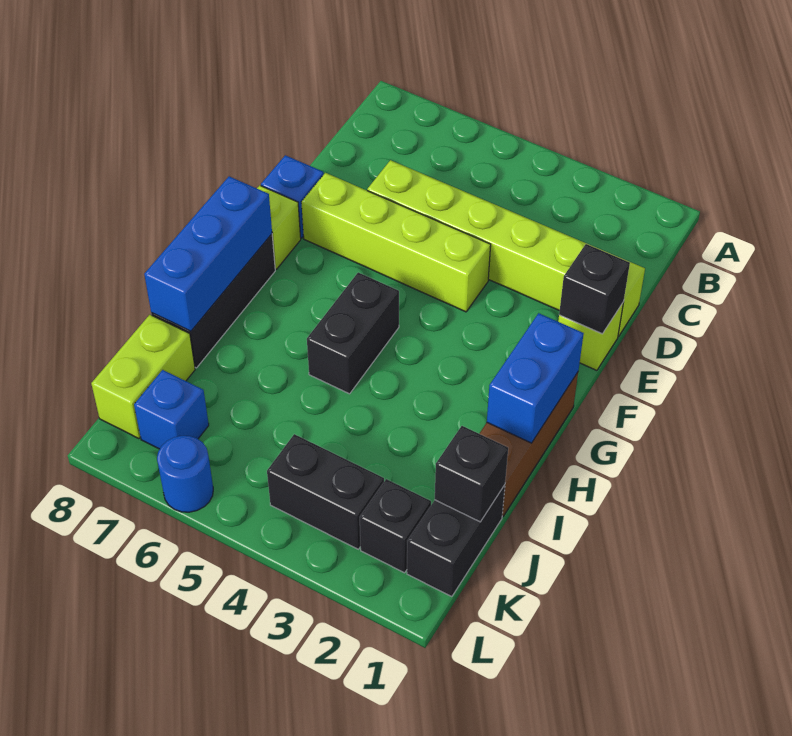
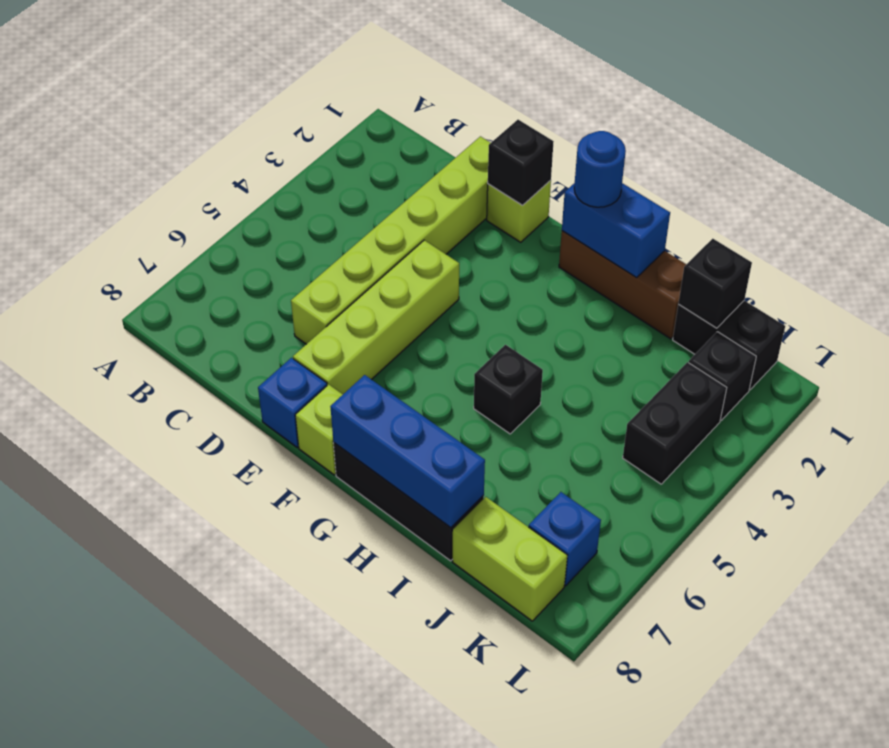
black brick G5:H5 level 1 -> black brick H5 level 1
blue round brick L6 level 1 -> blue round brick G1 level 3

